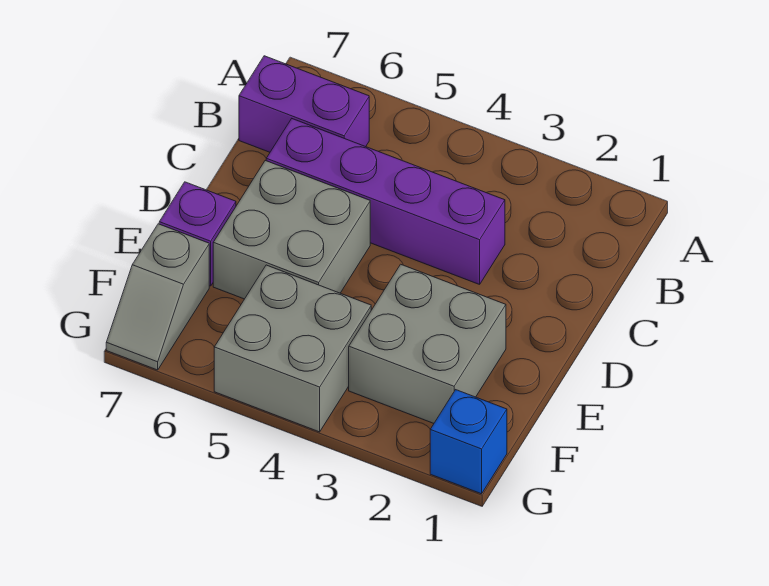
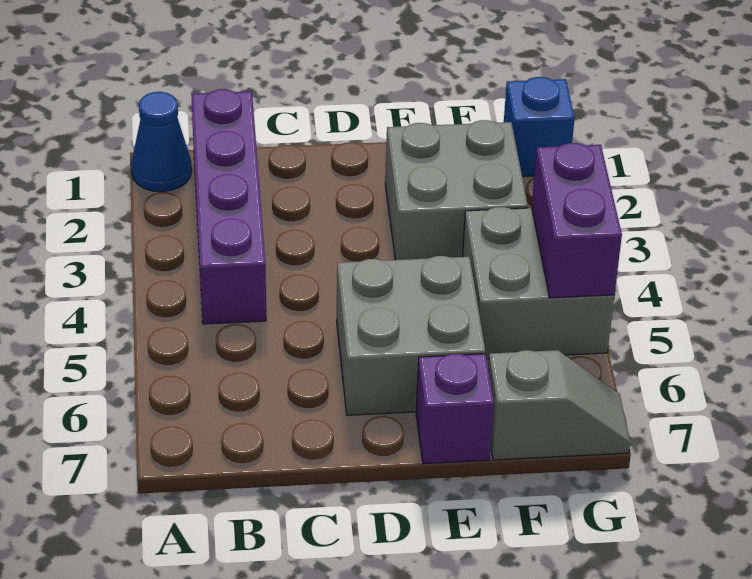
none -> blue cone A1 level 1
purple brick B6:B7 level 1 -> purple brick G4:G5 level 2
purple brick C3:C6 level 1 -> purple brick B1:B4 level 1

